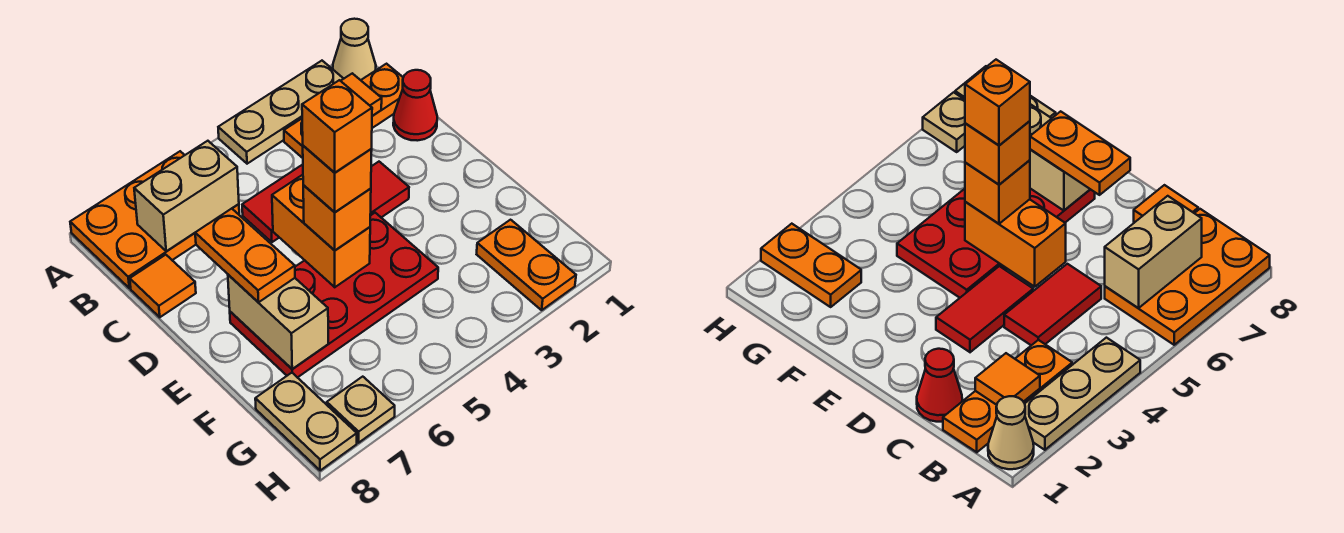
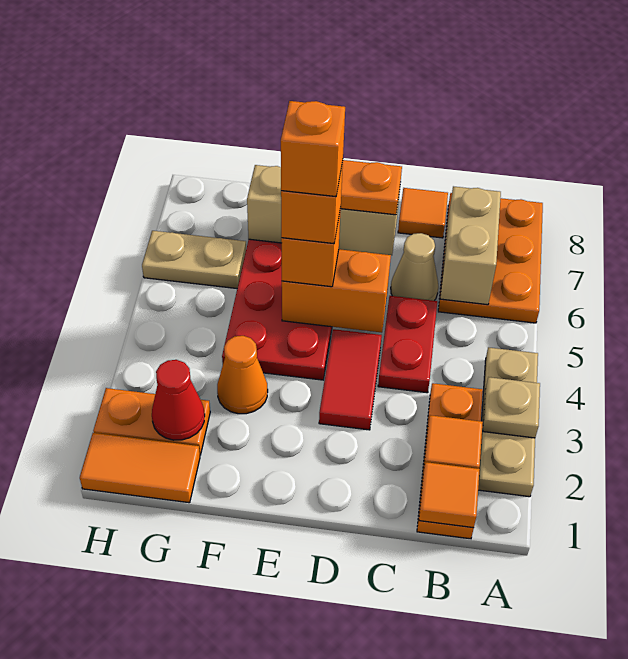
tan cone A1 level 1 -> tan cone C6 level 1
none -> orange tile B1 level 2
red cone C1 level 1 -> red cone G2 level 2
red tile C4:C5 level 1 -> red plate C4:C5 level 1
tan brick E7:F7 level 2 -> tan brick D7:F7 level 2
none -> orange cone F3 level 1
none -> orange tile G1:H1 level 1
tan plate G8:H8 level 1 -> tan plate G6:H6 level 1
tan plate H7 level 1 -> tan plate A3 level 2

